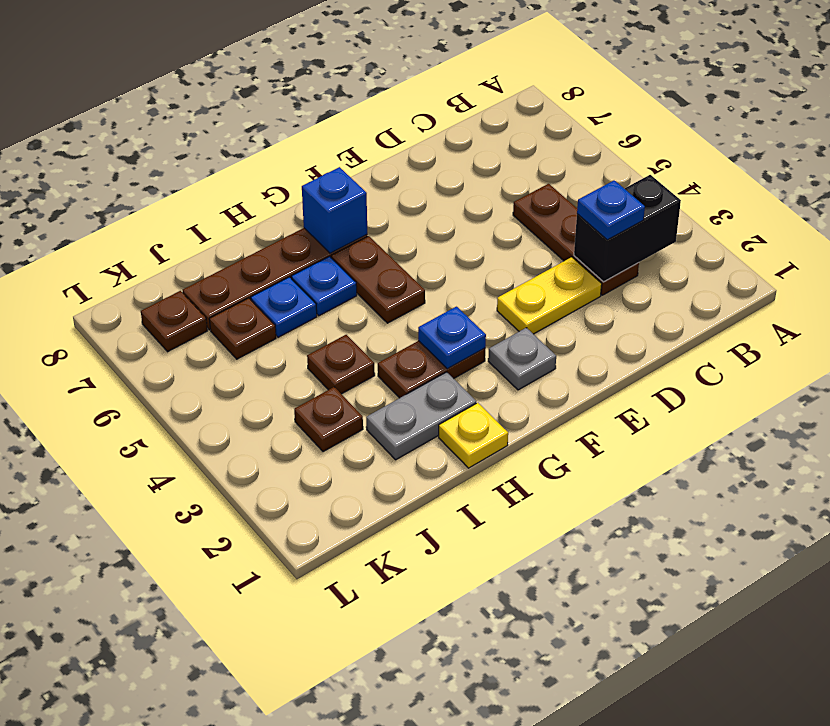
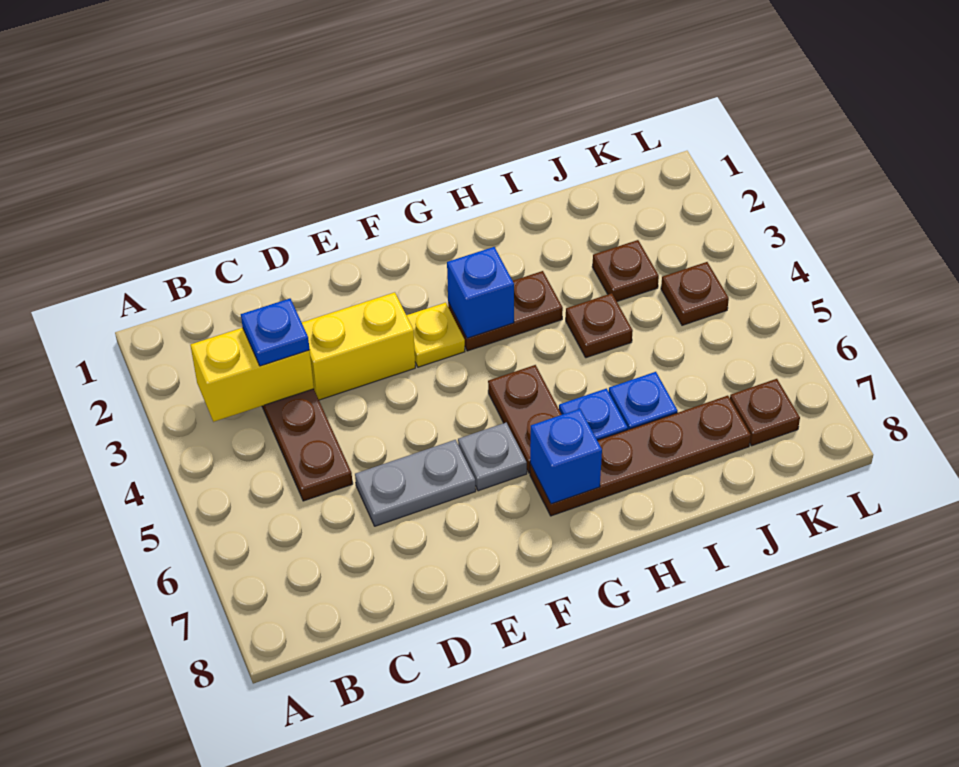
black brick B3:C3 level 2 -> yellow brick B3:C3 level 2
yellow plate D3:E3 level 1 -> yellow brick D3:E3 level 1
grey plate F2 level 1 -> grey plate F6 level 1
blue plate G3 level 2 -> blue brick G3 level 2
yellow plate H1 level 1 -> yellow plate F3 level 1
grey plate H2:I2 level 1 -> grey plate D6:E6 level 1
brown plate J6 level 1 -> brown plate K4 level 1

